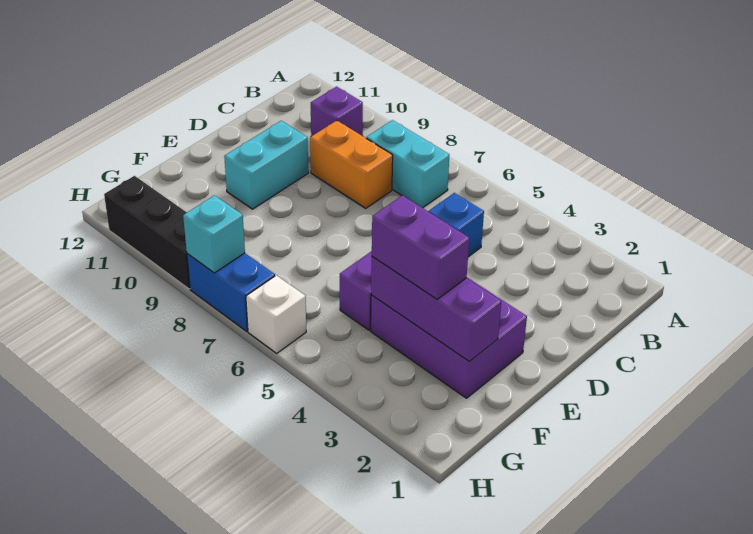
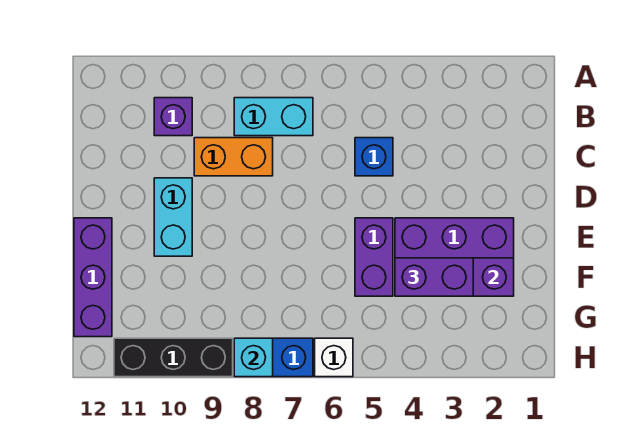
none -> purple brick E12:G12 level 1

